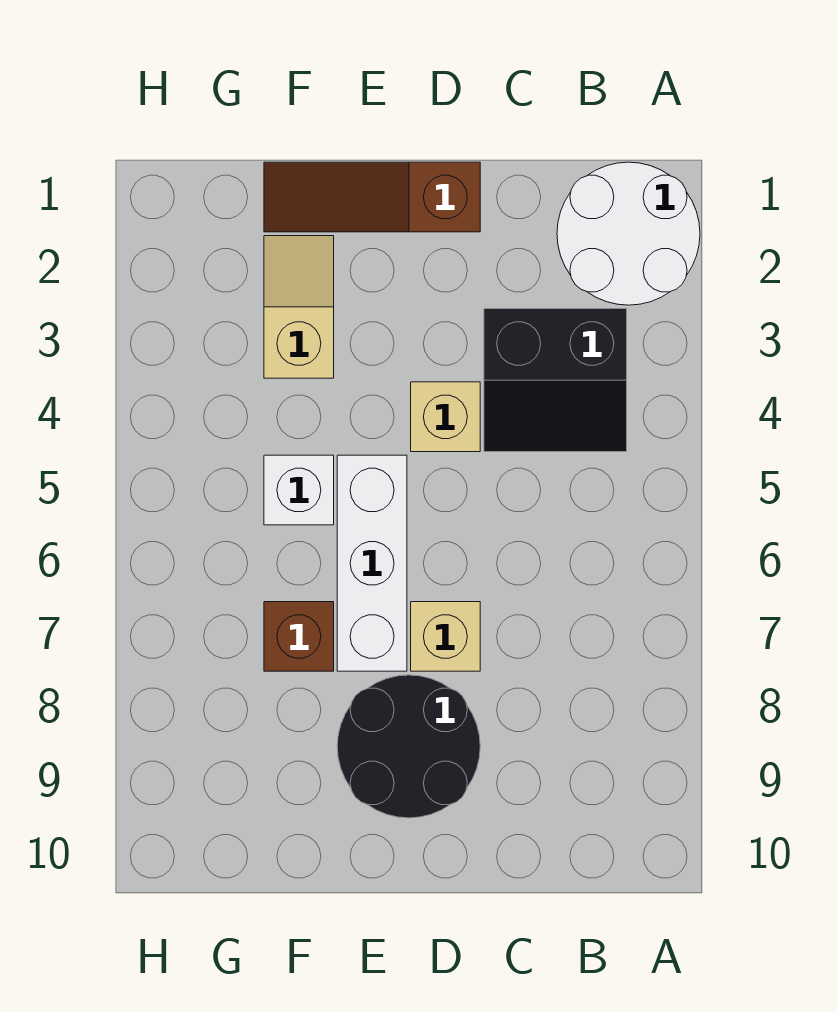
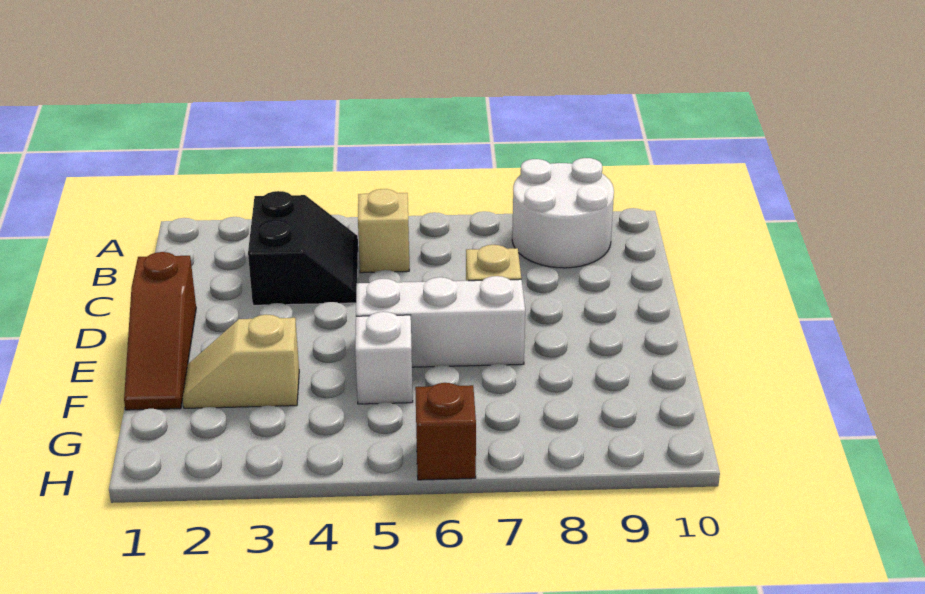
white round brick A1:B2 level 1 -> white round brick A8:B9 level 1
tan brick D4 level 1 -> tan brick B5 level 1
black round brick D8:E9 level 1 -> none
brown brick F7 level 1 -> brown brick H6 level 1

